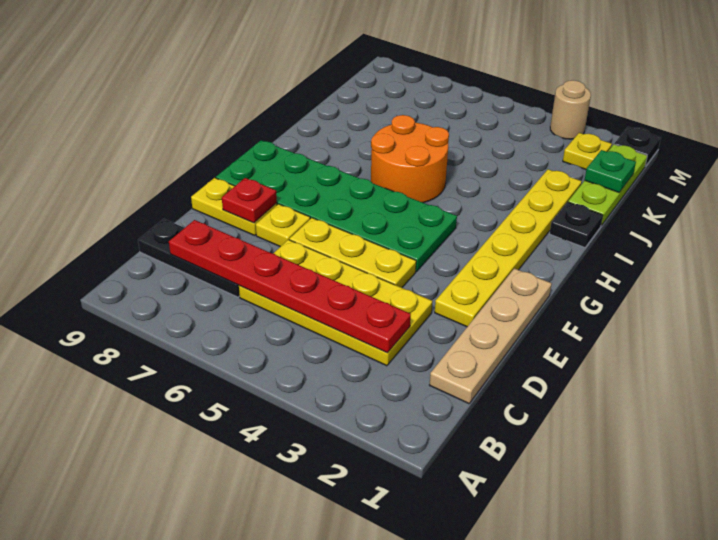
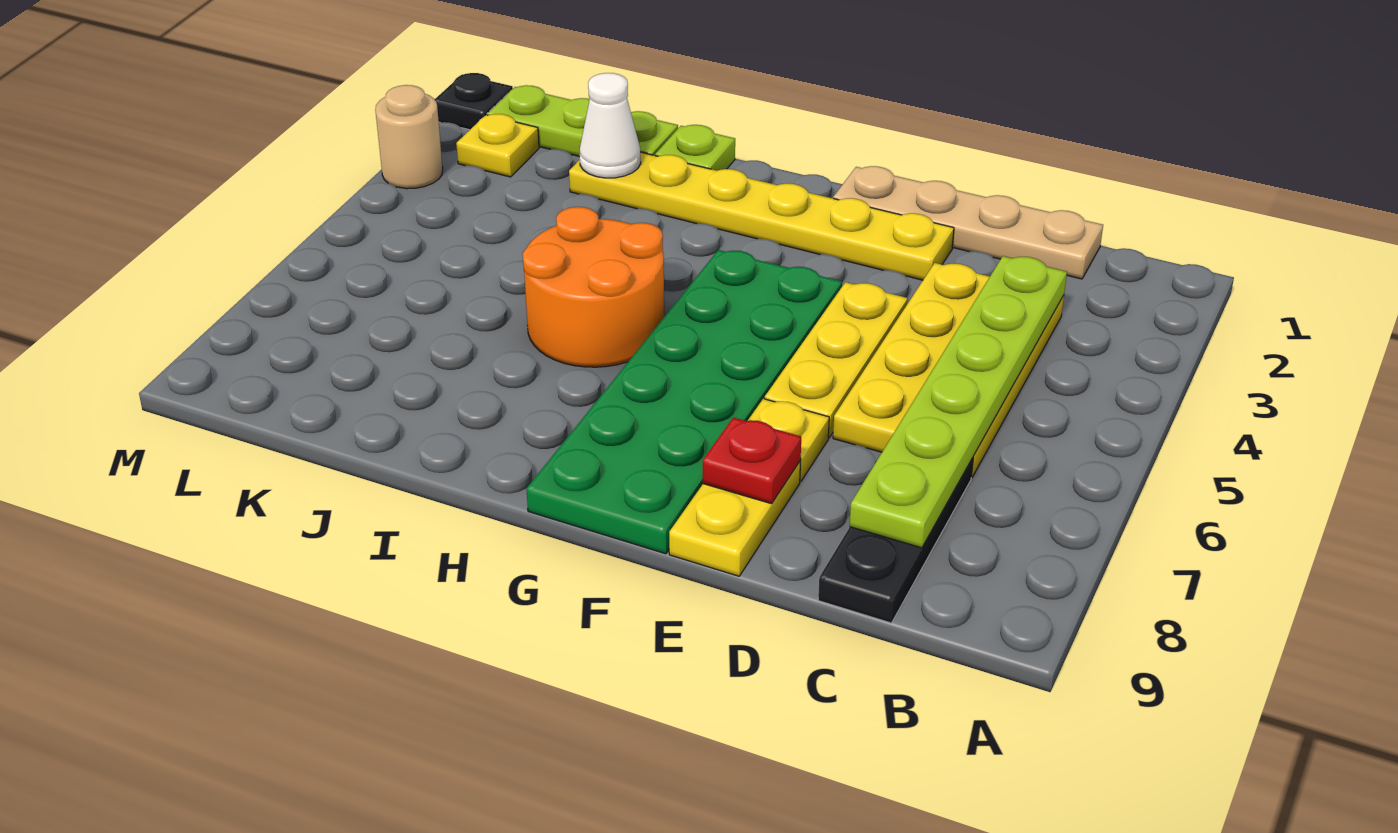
red plate C3:C8 level 2 -> lime plate C3:C8 level 2
black plate I1 level 1 -> lime plate I1 level 1
none -> white cone J2 level 2
green plate K1 level 2 -> none

